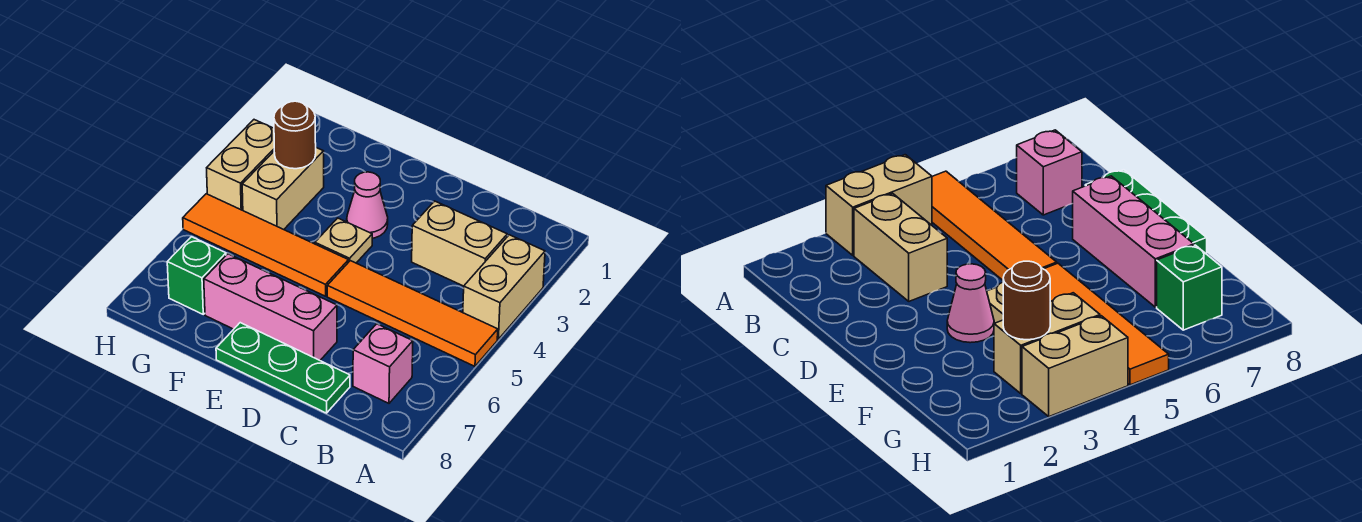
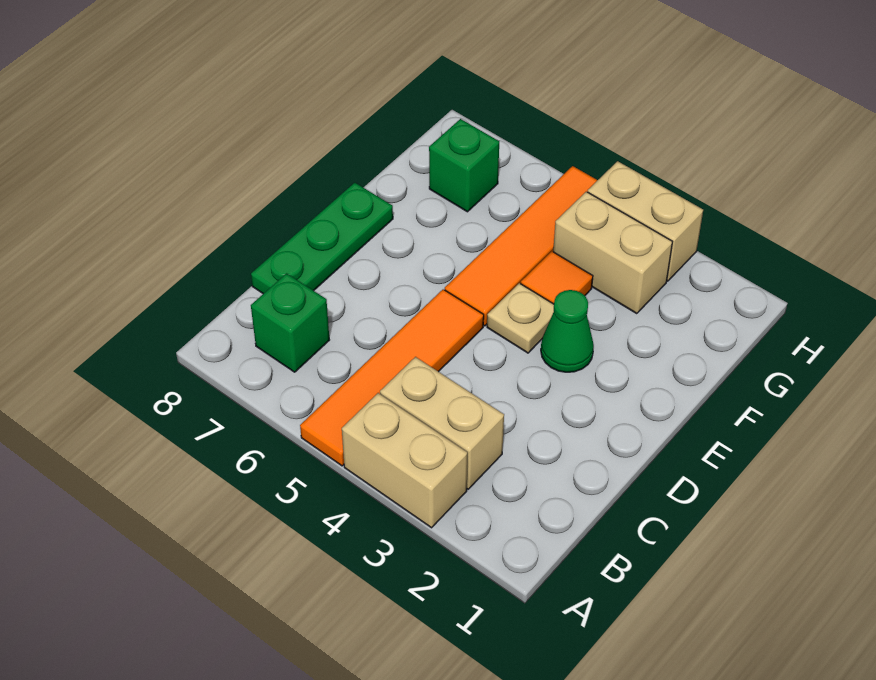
tan brick B3:C3 level 1 -> tan brick B3:B4 level 1
pink brick B7 level 1 -> green brick B7 level 1
pink brick D7:F7 level 1 -> none
pink cone E3 level 1 -> green cone E3 level 1
none -> orange tile F4 level 1
brown round brick G3 level 2 -> none

